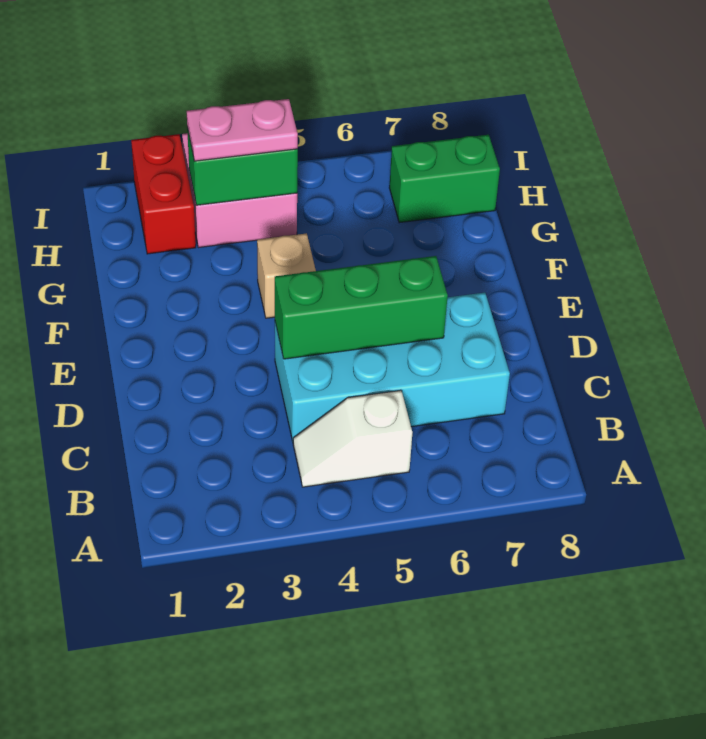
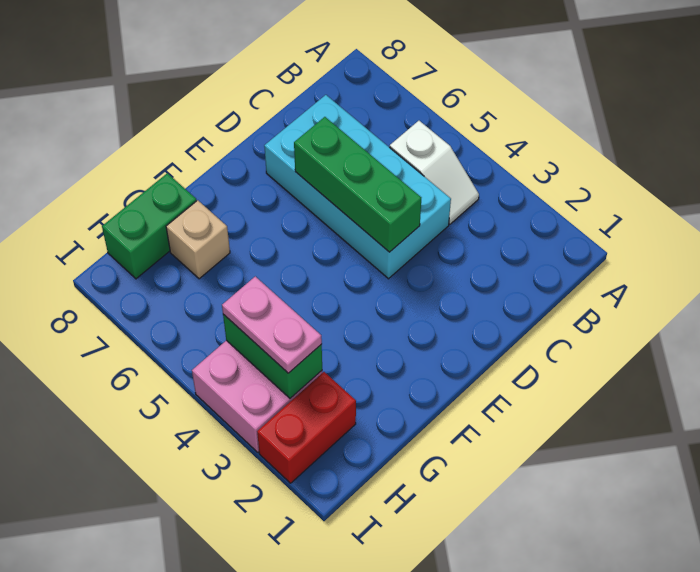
tan brick F4 level 1 -> tan brick G7 level 1
green brick H7:H8 level 1 -> green brick G8:H8 level 1

